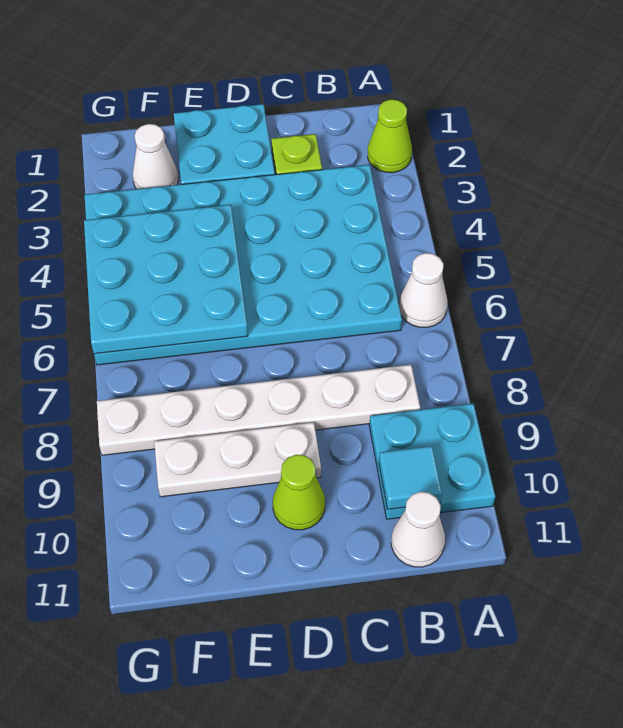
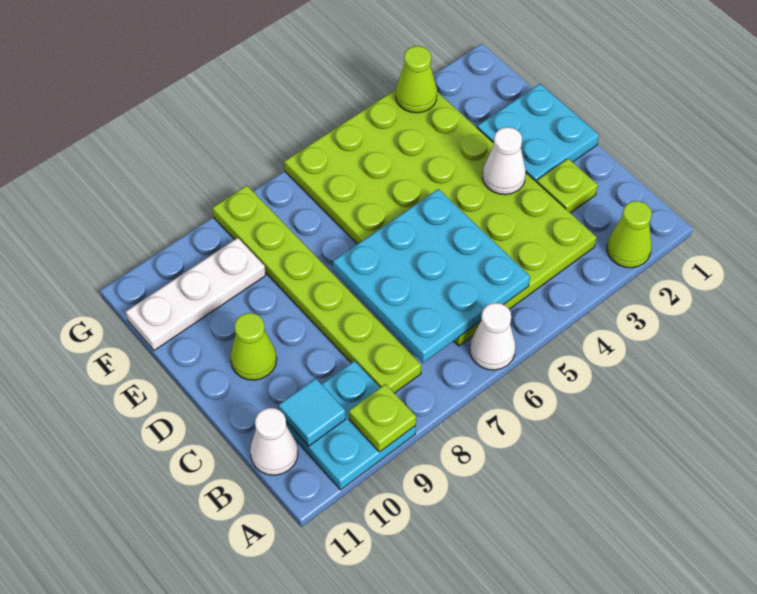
none -> lime plate A9 level 2
cyan plate B3:G6 level 1 -> lime plate B3:G6 level 1
white plate B8:G8 level 1 -> lime plate B8:G8 level 1
white plate D9:F9 level 1 -> white plate F9:F11 level 1
cyan plate E4:G6 level 2 -> cyan plate B5:D7 level 2
white cone F2 level 1 -> white cone D3 level 2
none -> lime cone G3 level 2

